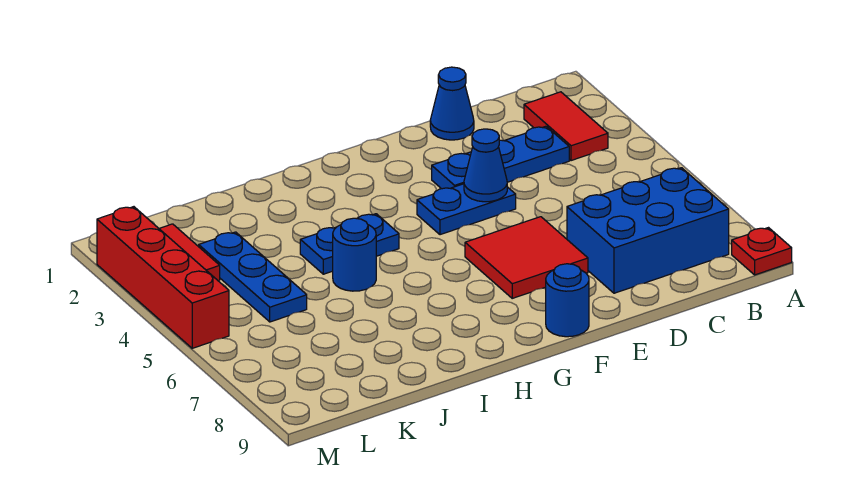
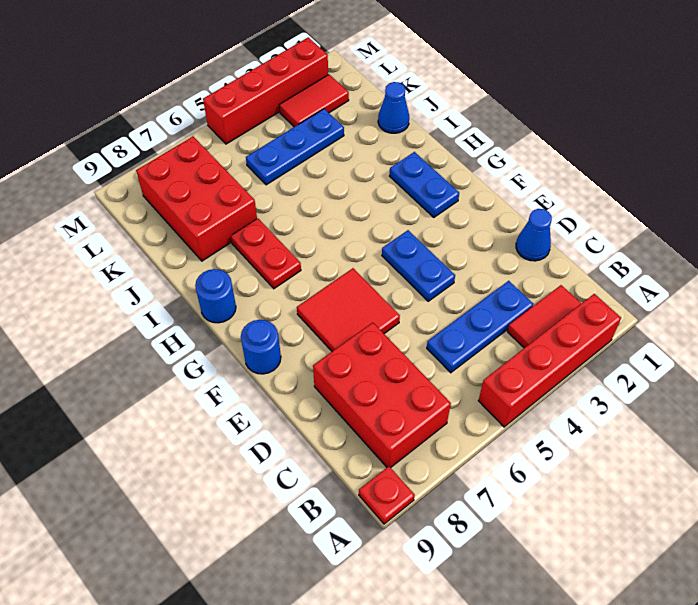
none -> red brick A2:A5 level 1
blue brick B7:D8 level 1 -> red brick B7:D8 level 1
blue plate C3:E3 level 1 -> blue plate C3:C5 level 1
blue cone E4 level 2 -> blue cone J1 level 1
blue plate H4:I4 level 1 -> blue plate G2:H2 level 1
none -> red plate H7:I7 level 1
blue round brick I5 level 1 -> blue round brick H9 level 1
none -> red brick J7:L8 level 1

